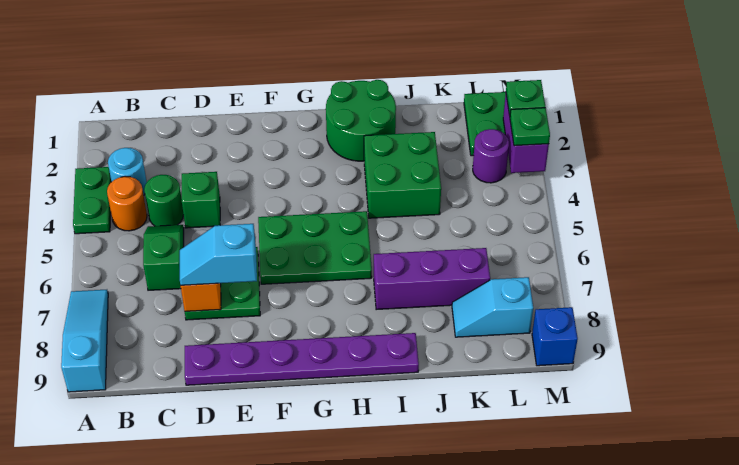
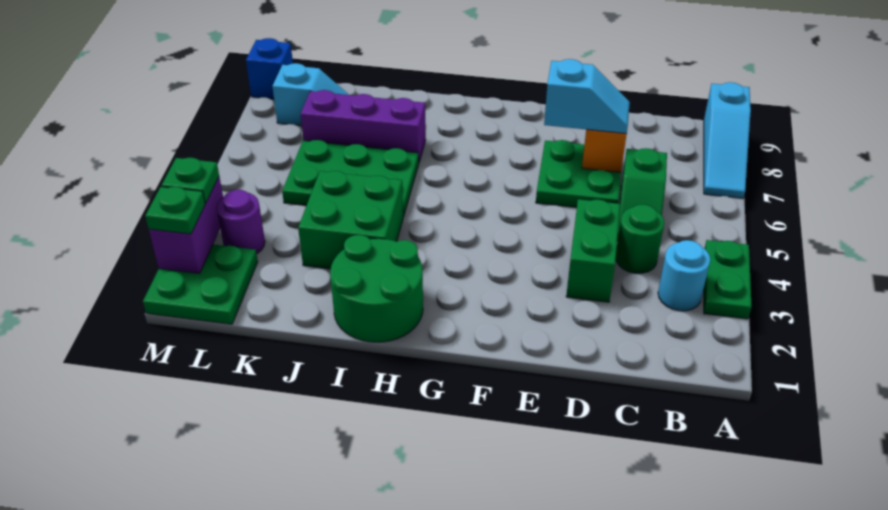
orange round brick B4 level 1 -> none
green brick D4 level 1 -> green brick D3:D4 level 1
purple plate D9:I9 level 1 -> none
green plate F5:H6 level 1 -> green plate I5:K6 level 1

